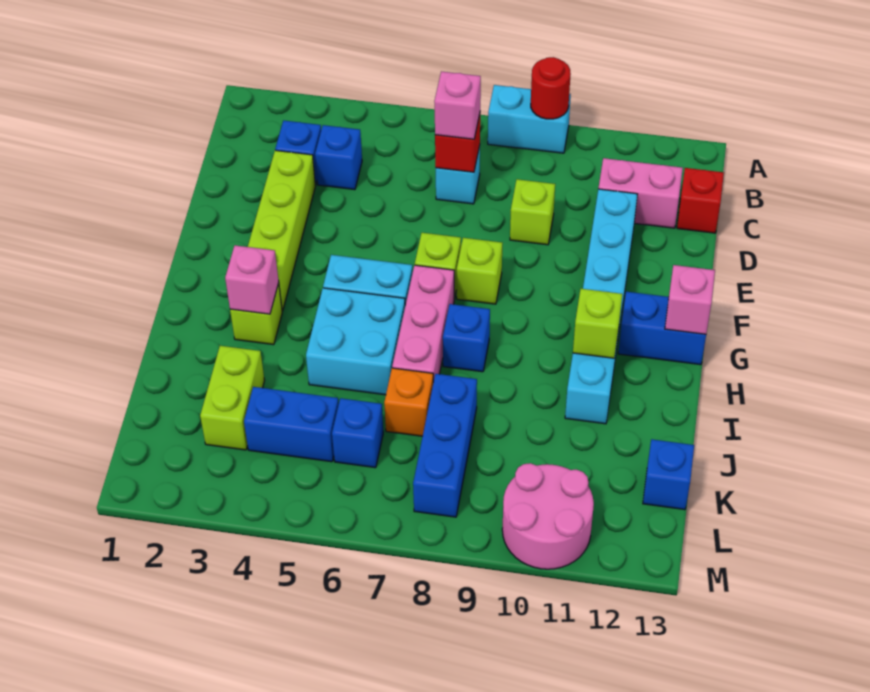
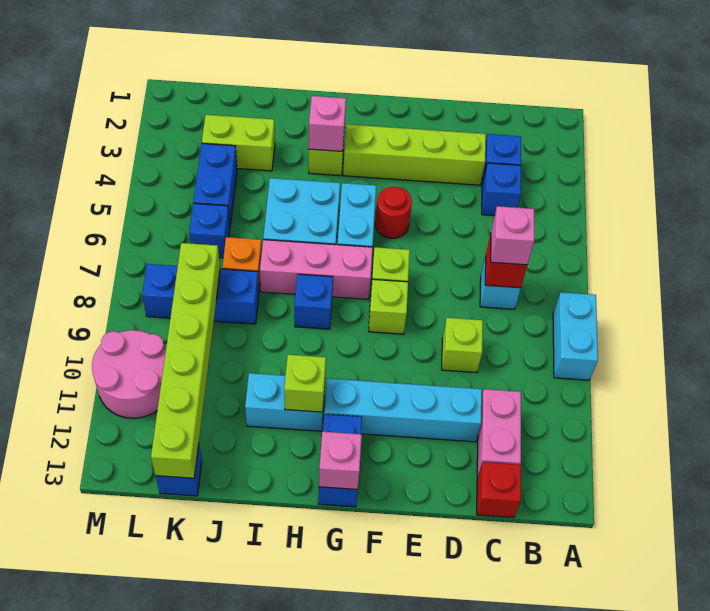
red round brick A9 level 2 -> red round brick F5 level 1
none -> lime brick K8:K13 level 2

